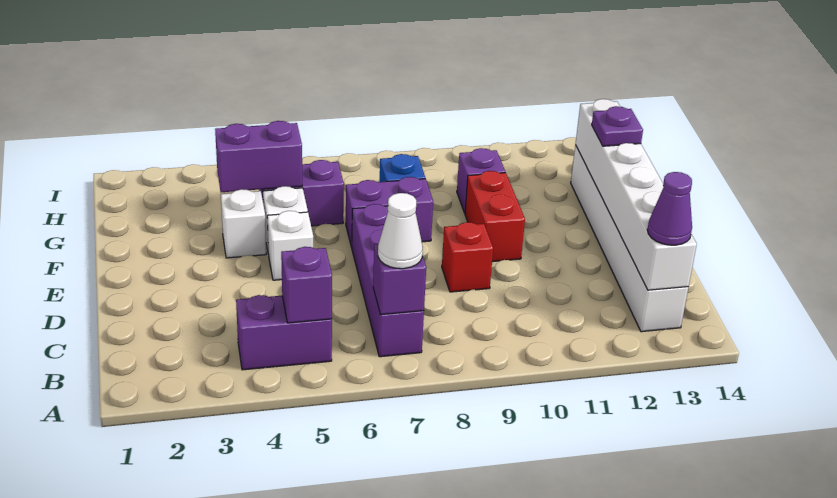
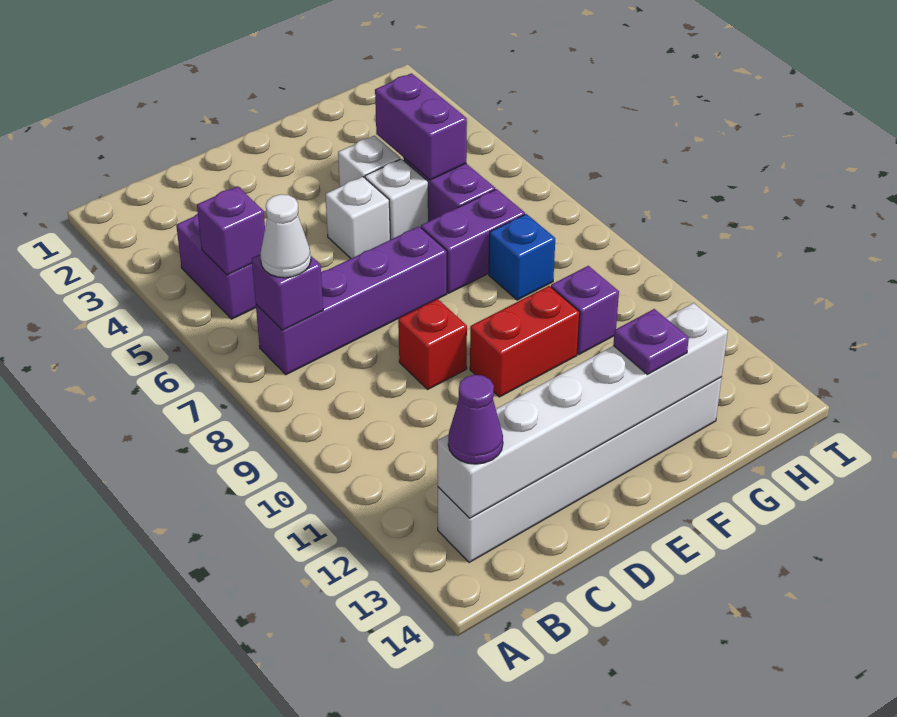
purple brick F7:F8 level 1 -> purple brick F7:G7 level 1

